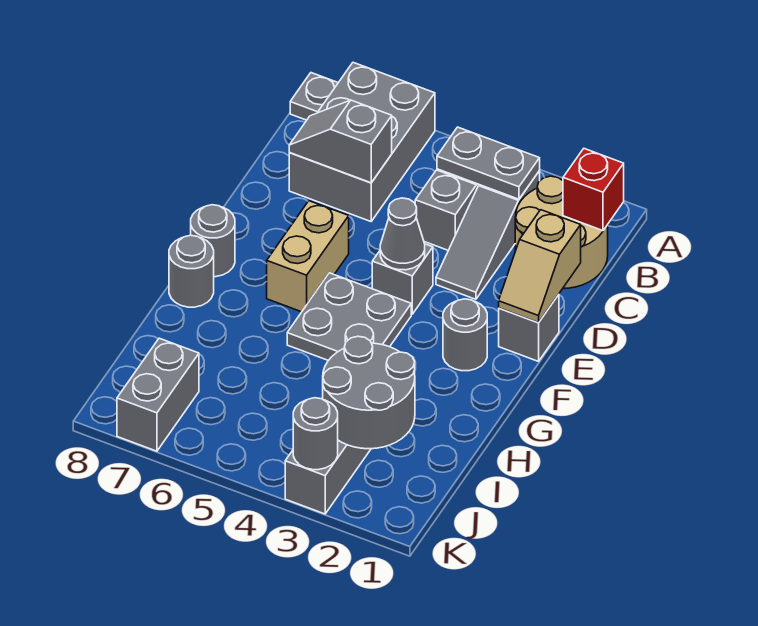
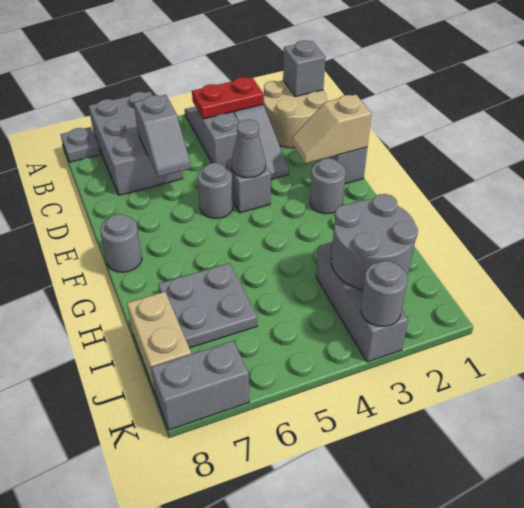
red brick B1 level 2 -> grey brick B1 level 2
grey plate B3:B4 level 2 -> red plate B3:B4 level 2
grey slope C6:C7 level 2 top 6 -> grey slope C6:D6 level 2 top C
tan slope D1:E1 level 2 top D -> tan slope E1:E2 level 2 top 1
tan brick E6:F6 level 1 -> tan brick I8:J8 level 1
grey plate F4:G5 level 1 -> grey plate H6:I7 level 1
grey round brick G8 level 1 -> grey round brick E5 level 1
grey brick J7:K7 level 1 -> grey brick K7:K8 level 1

